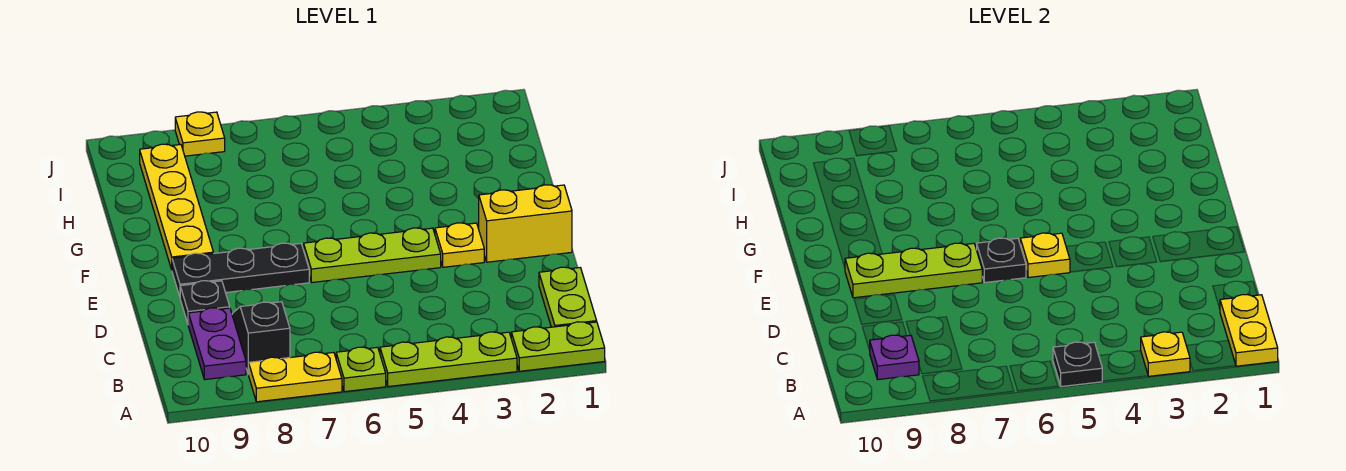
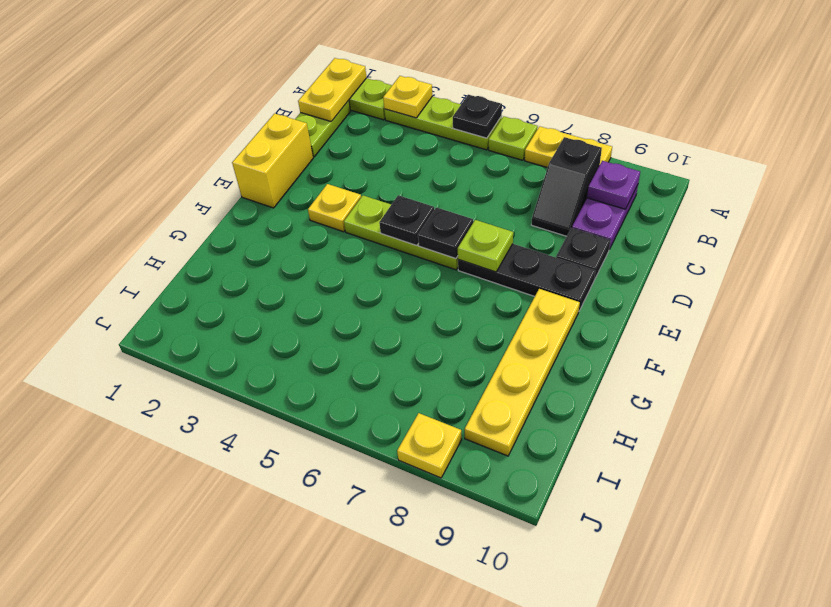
yellow brick E1:E2 level 1 -> yellow brick D1:E1 level 1
yellow plate E5 level 2 -> black plate E5 level 2
lime plate E7:E9 level 2 -> lime plate E7 level 2

